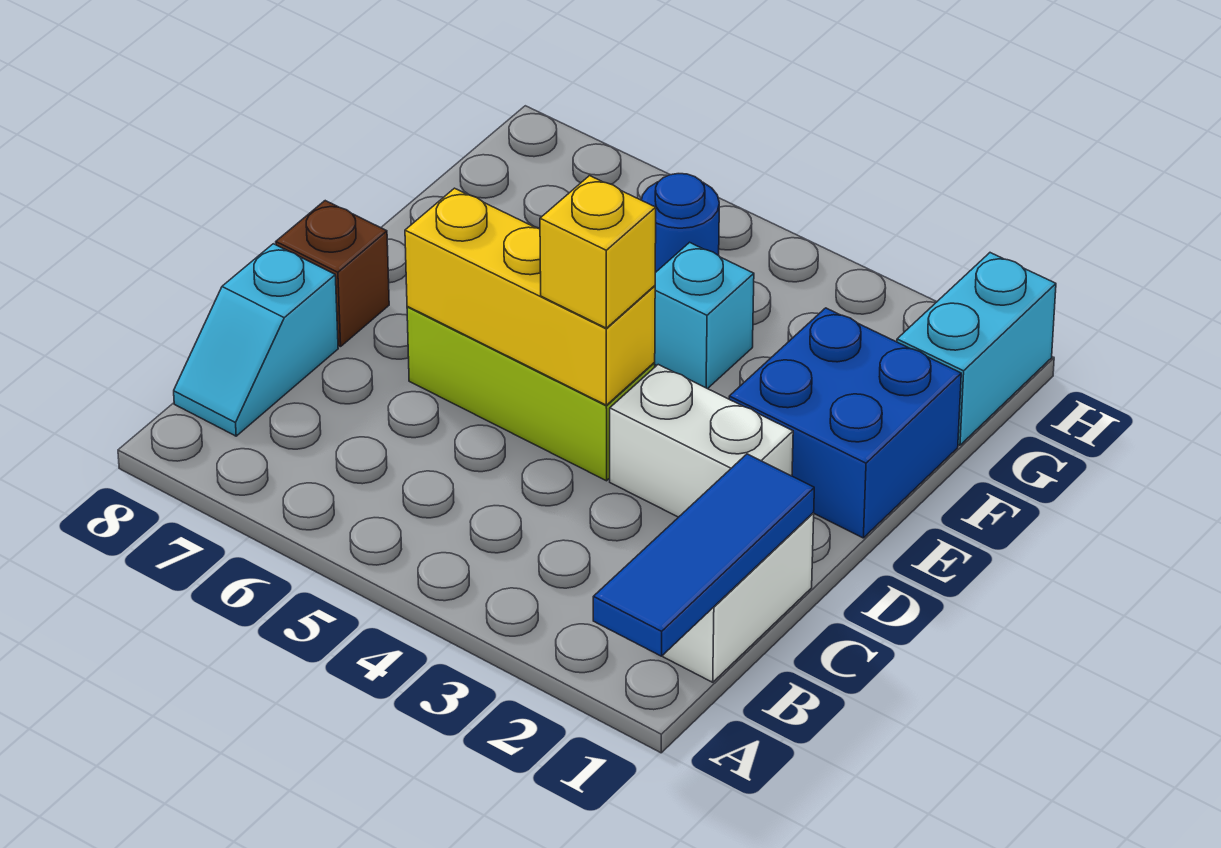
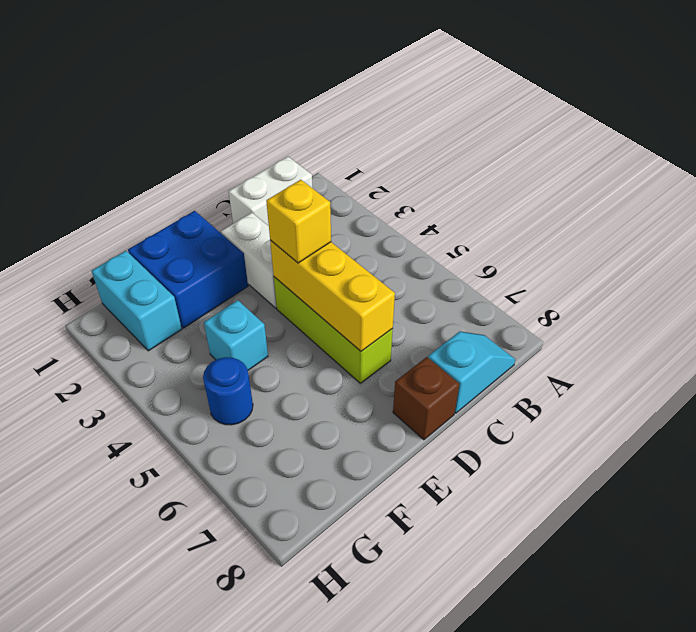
blue tile A1:C1 level 2 -> none
cyan brick G1:H1 level 1 -> cyan brick G1:G2 level 1

